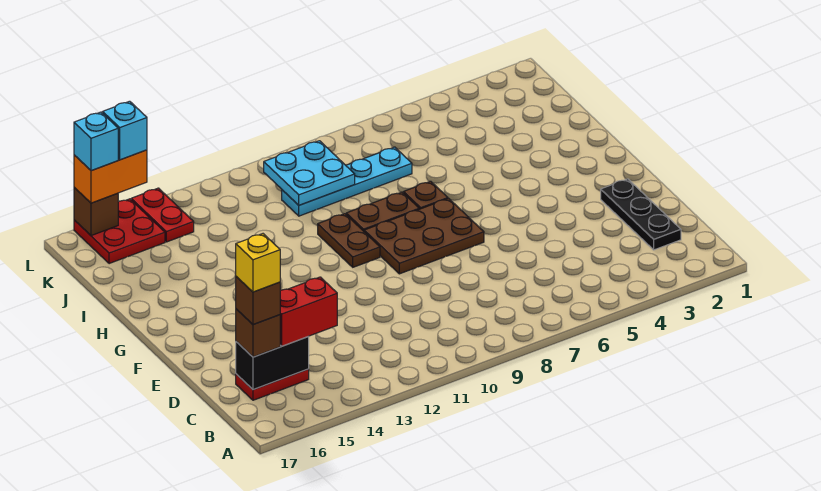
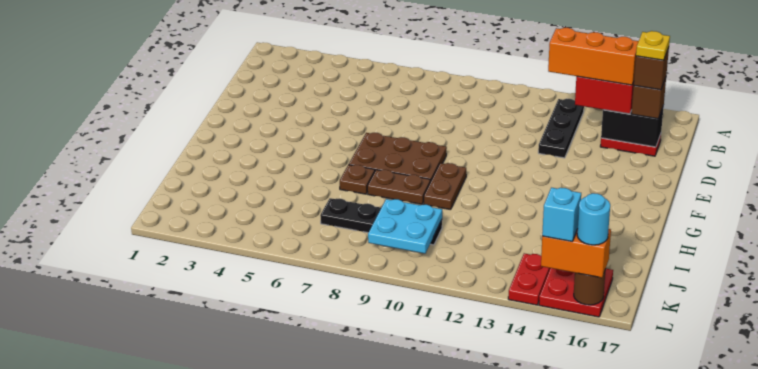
black plate C2:E2 level 1 -> black plate B13:D13 level 1
none -> orange brick C13:C15 level 4
yellow brick C16 level 5 -> yellow plate C16 level 5
cyan plate J7:J10 level 1 -> black plate J7:J10 level 1
brown brick L16 level 2 -> brown round brick L16 level 2
cyan brick L16 level 4 -> cyan round brick L16 level 4

